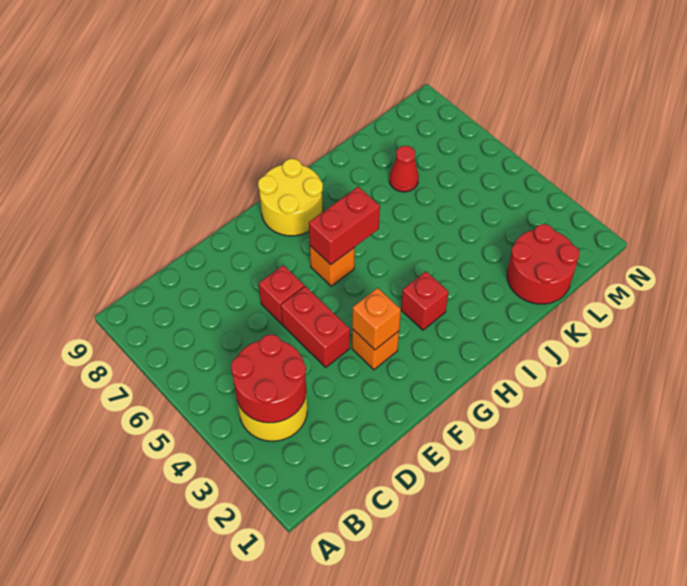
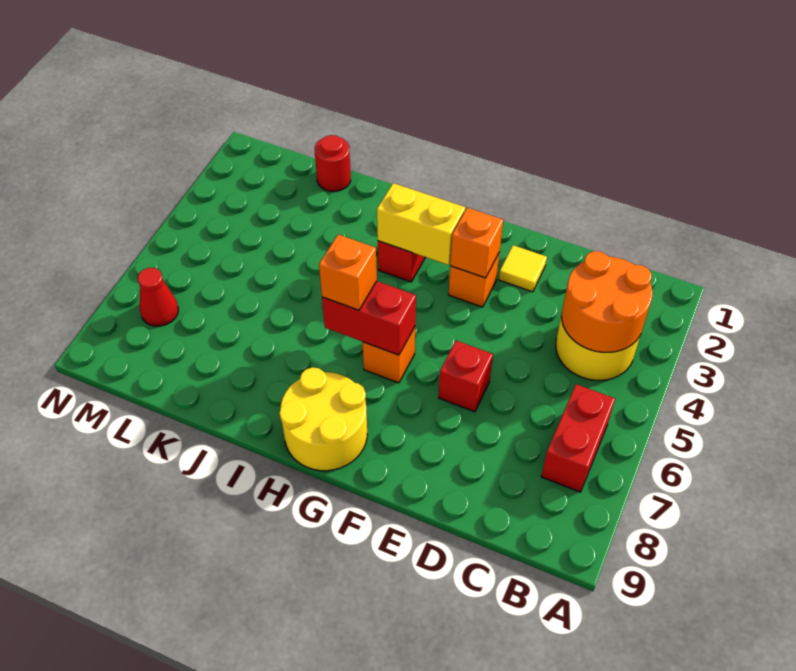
red round brick B3:C4 level 2 -> orange round brick B3:C4 level 2
none -> yellow tile E2 level 1
red brick E4:E5 level 1 -> red brick B6:B7 level 1
none -> yellow brick G3:H3 level 2
none -> orange brick H6 level 3
red round brick K1:L2 level 1 -> red round brick K1 level 1
red cone K7 level 1 -> red cone M7 level 1

